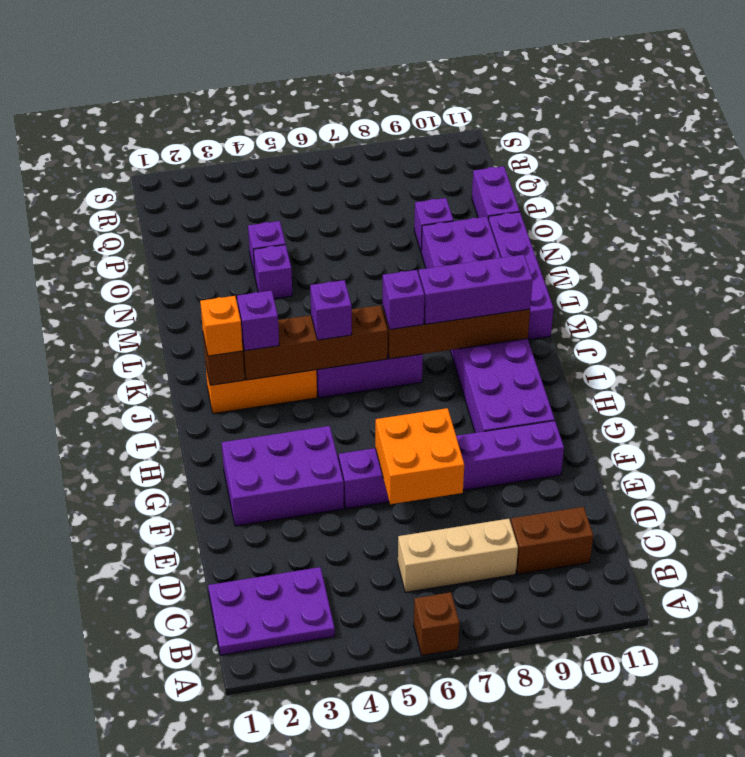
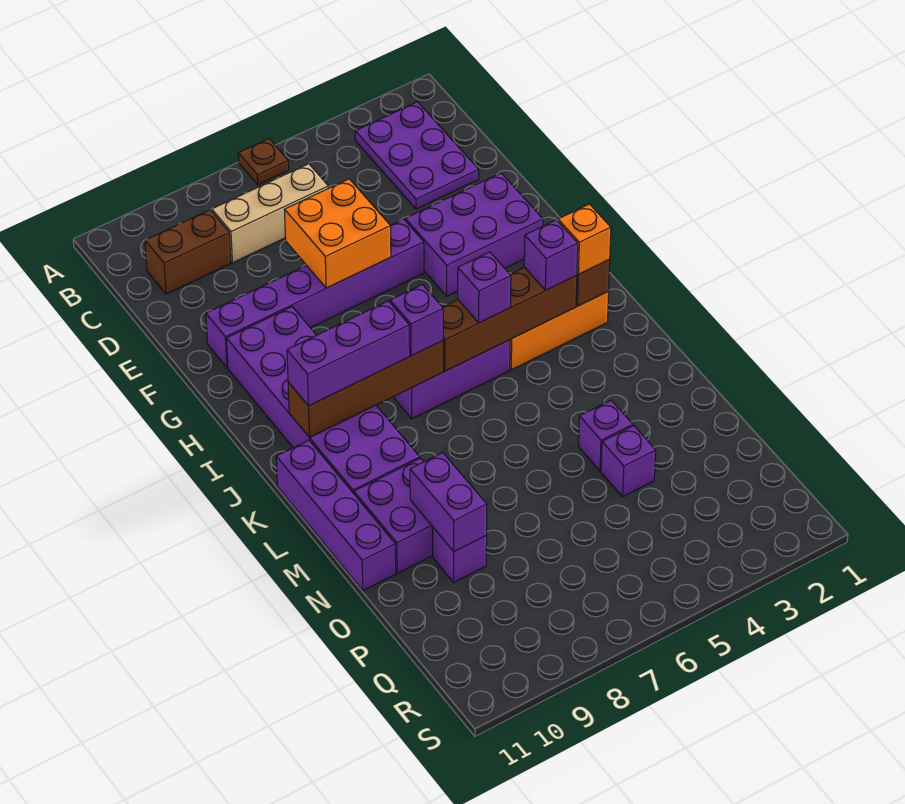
brown brick A6 level 1 -> brown plate A6 level 1
purple plate B1:C3 level 1 -> purple plate B2:D3 level 1
purple brick O11:P11 level 1 -> purple brick N9:O9 level 2

